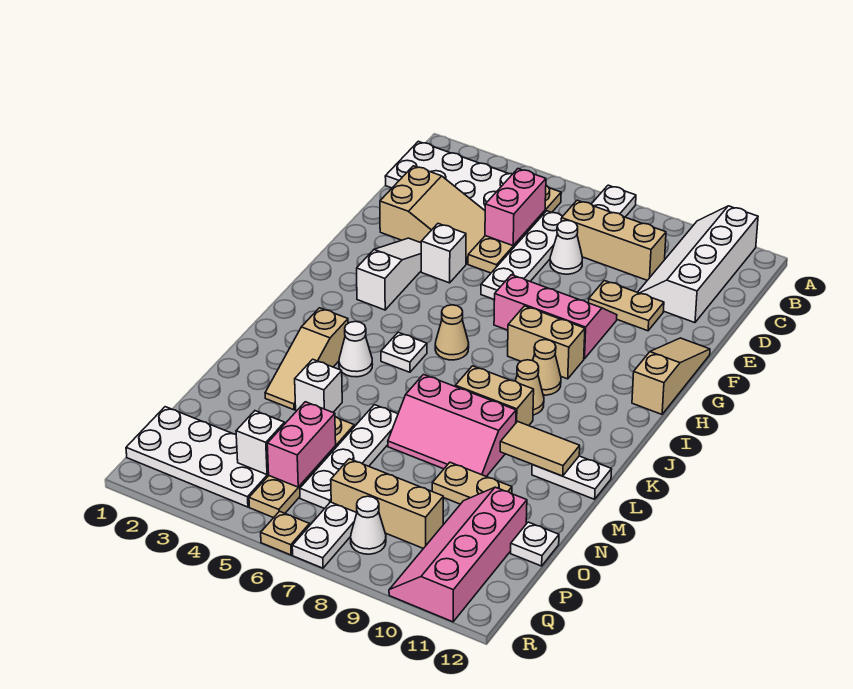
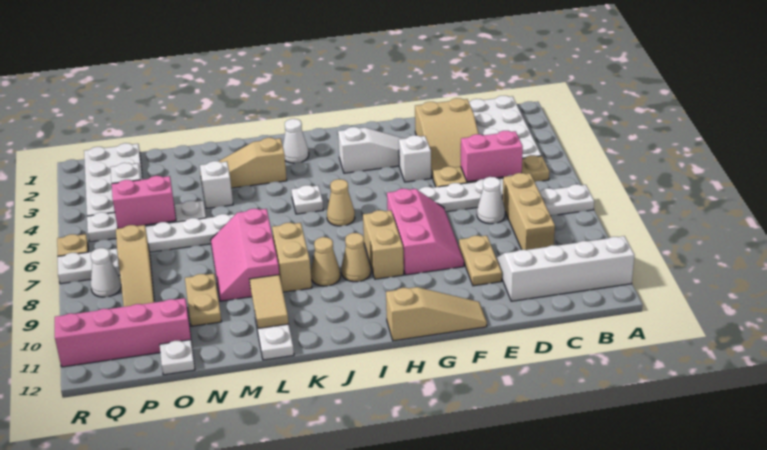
white cone K4 level 1 -> white cone J2 level 1
tan plate N5:Q5 level 1 -> white plate N5:Q5 level 1
tan brick P7:P9 level 1 -> tan slope P7:P9 level 1 top 7

